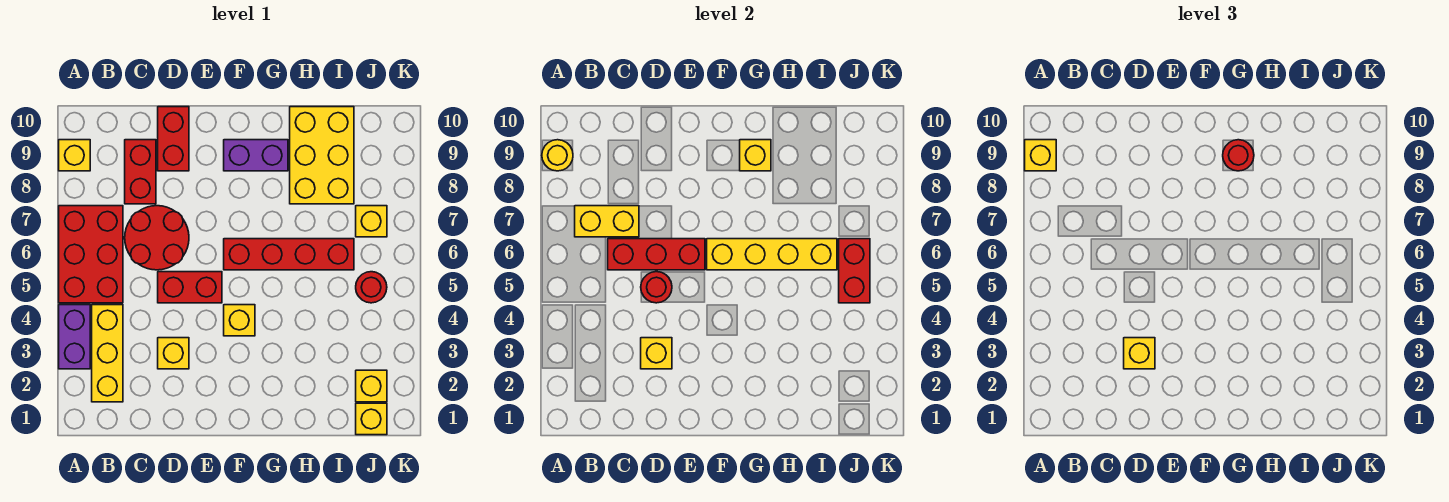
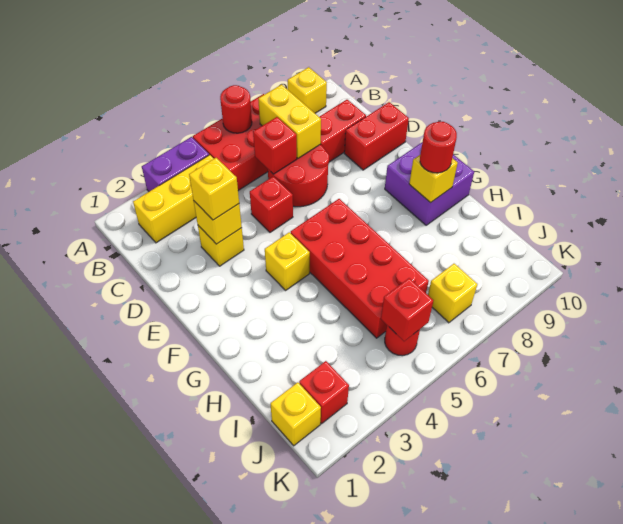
yellow round brick A9 level 2 -> none
yellow brick A9 level 3 -> none
red brick C6:E6 level 2 -> red brick C6 level 2
red brick D5:E5 level 1 -> red brick D5 level 1
red round brick D5 level 2 -> red round brick A6 level 2
red brick F6:I6 level 1 -> red brick F5:I6 level 1
yellow brick F6:I6 level 2 -> none
purple brick F9:G9 level 1 -> purple brick F9:G10 level 1
yellow brick H8:I10 level 1 -> none
yellow brick J2 level 1 -> red brick J2 level 1
red brick J5:J6 level 2 -> red brick J5 level 2

